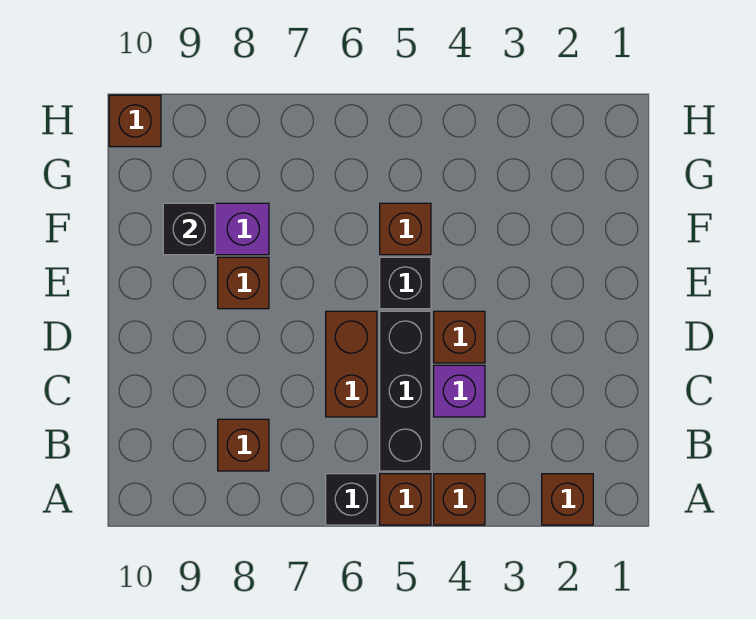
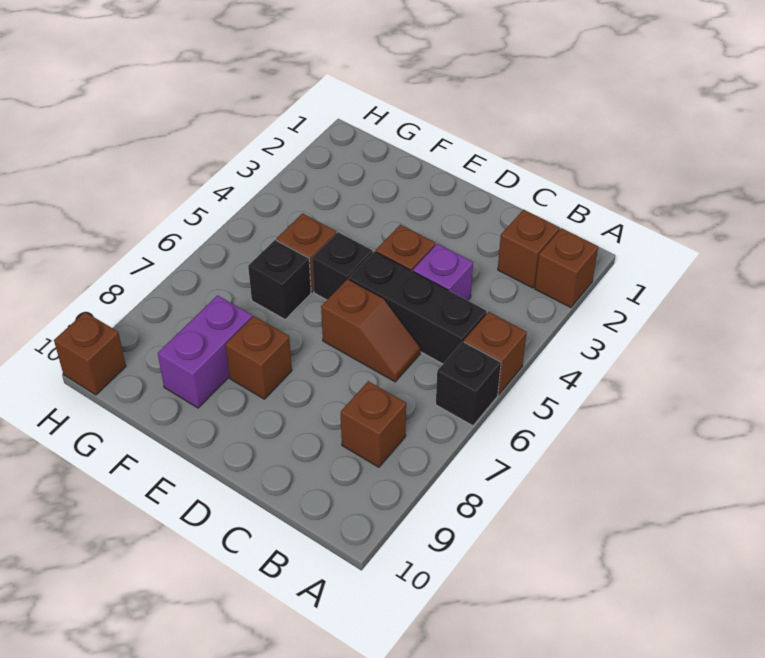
brown brick A4 level 1 -> brown brick B2 level 1
brown brick C6:D6 level 1 -> brown slope C6:D6 level 1 top D
black brick F9 level 2 -> black brick F6 level 1

